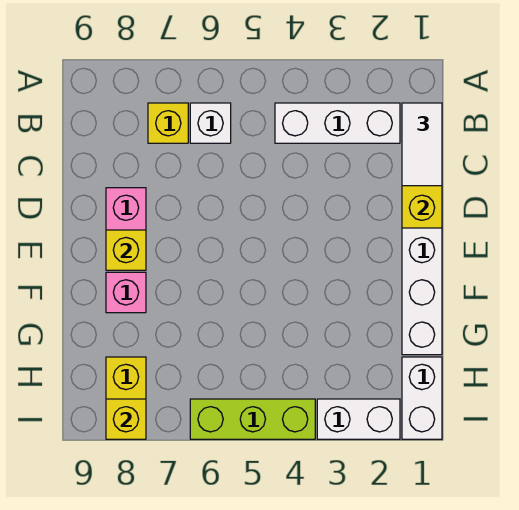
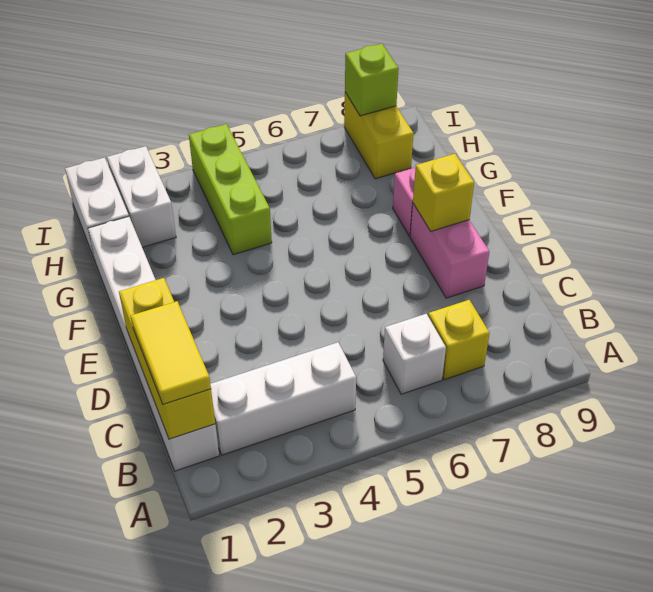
white tile B1:C1 level 3 -> yellow tile B1:C1 level 3
white brick I2:I3 level 1 -> white brick H2:I2 level 1
lime brick I4:I6 level 1 -> lime brick G4:I4 level 1
yellow brick I8 level 2 -> lime brick I8 level 2

